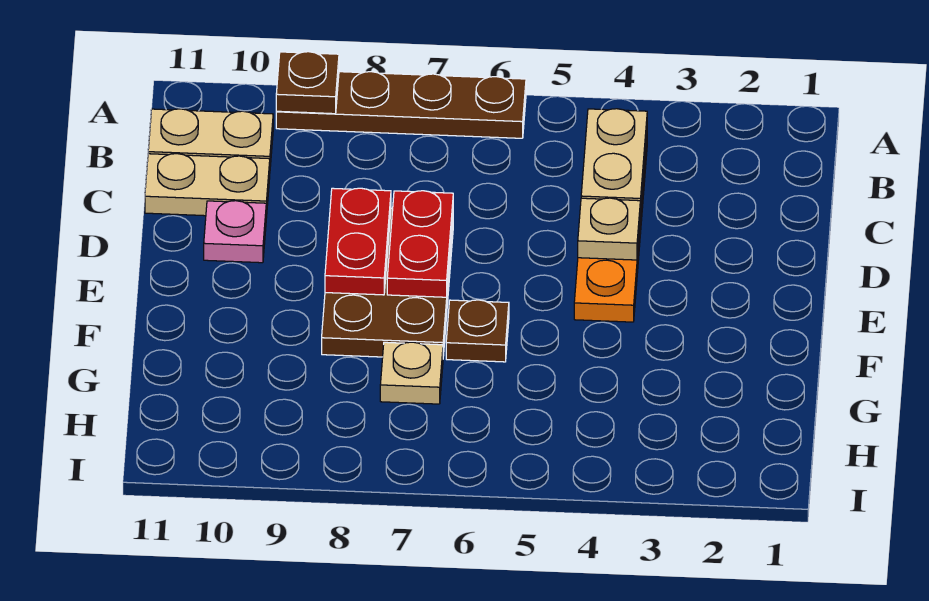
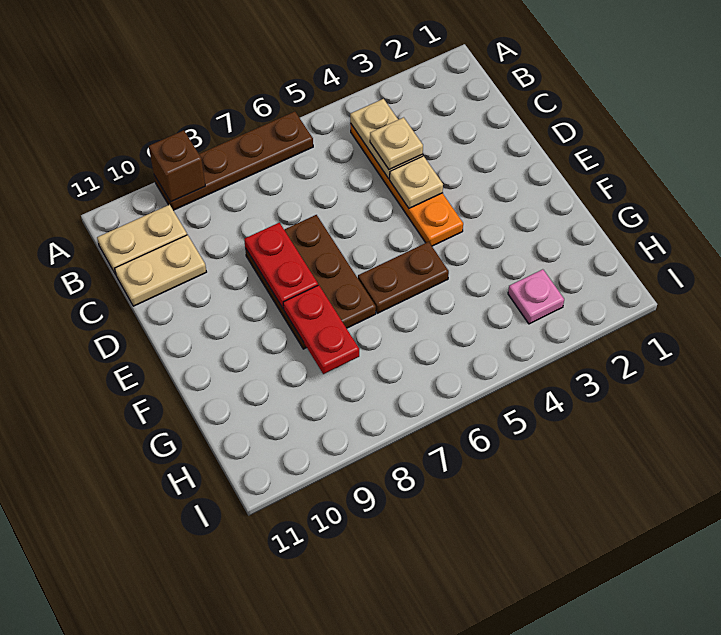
brown plate A9 level 2 -> brown brick A9 level 2
red plate D7:E7 level 2 -> red plate F8:G8 level 2
pink plate D10 level 1 -> pink plate H3 level 1
brown plate F6 level 1 -> brown plate F5:F6 level 1
tan plate G7 level 1 -> tan plate C4 level 3

